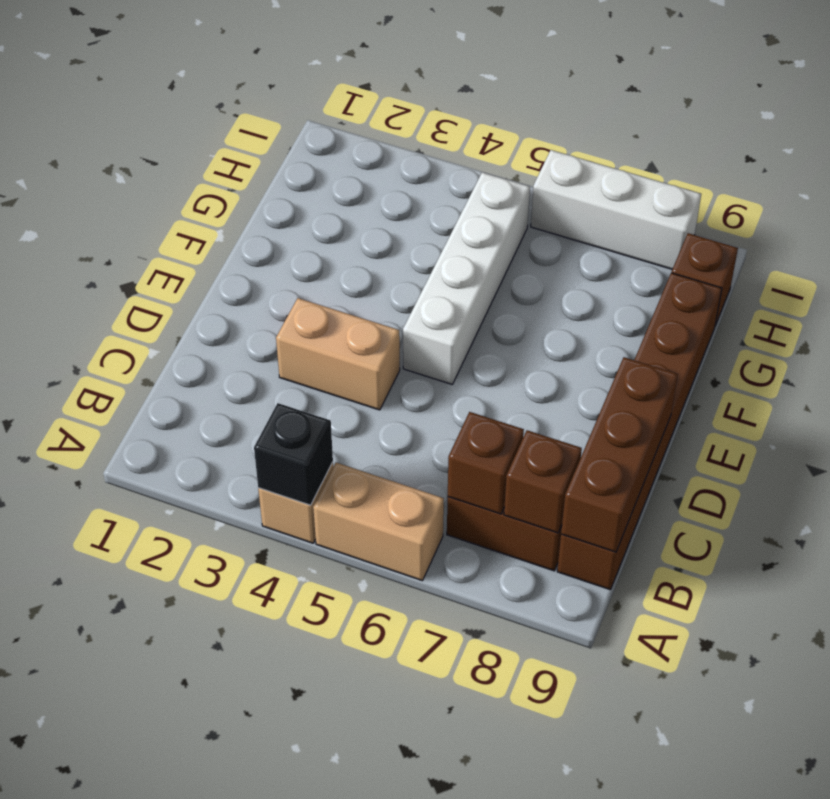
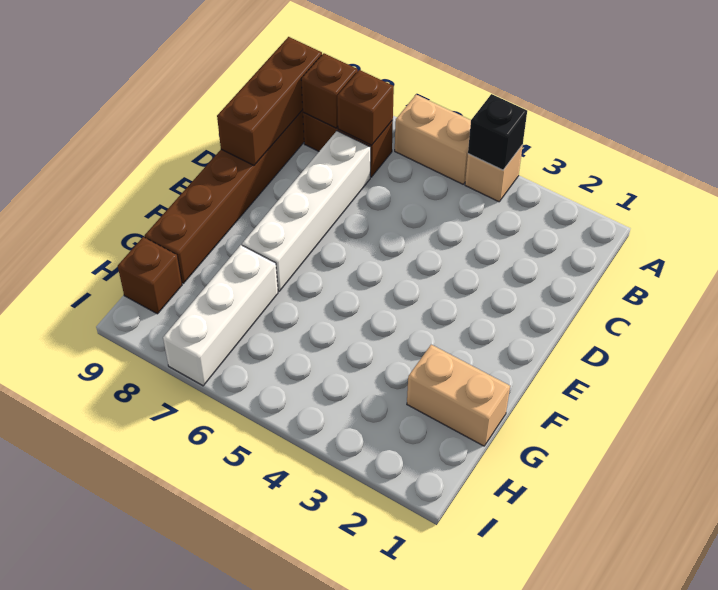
tan brick D3:D4 level 1 -> tan brick G1:G2 level 1
white brick E5:H5 level 1 -> white brick C7:F7 level 1
white brick I6:I8 level 1 -> white brick G7:I7 level 1

